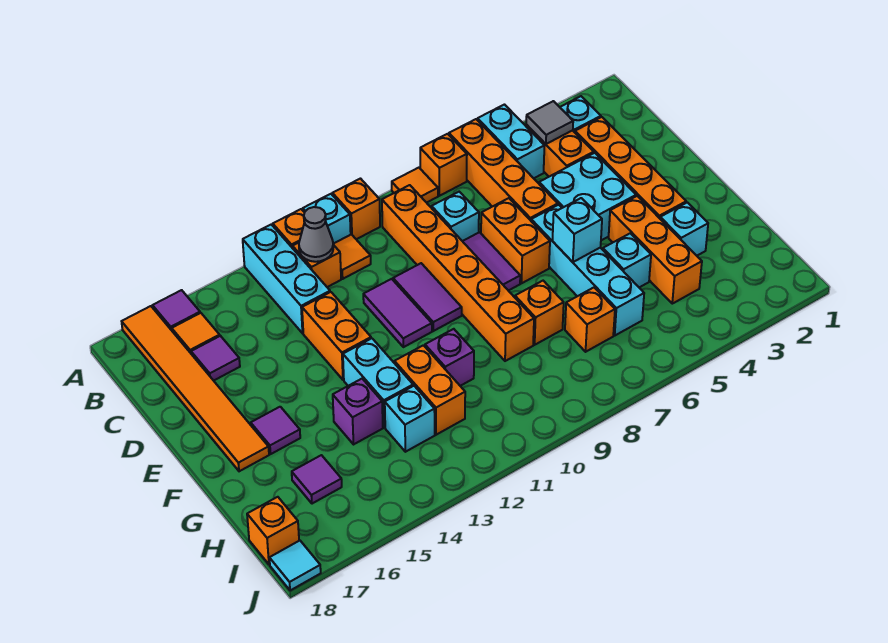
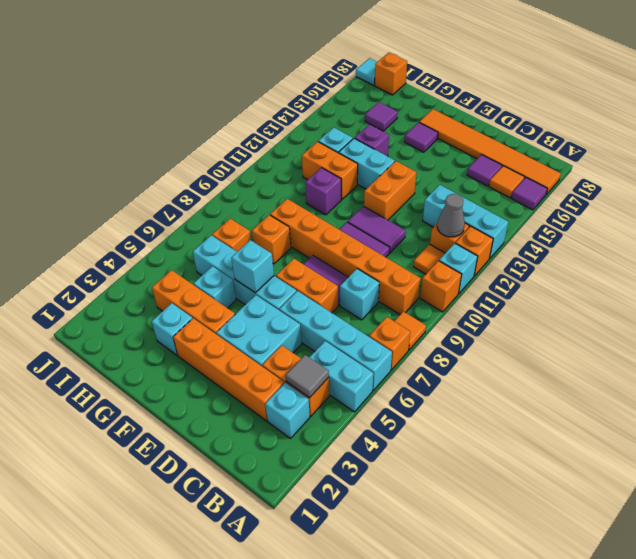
orange brick A6:D6 level 1 -> cyan brick A6:D6 level 1
orange brick D13:E13 level 1 -> orange brick E12:E13 level 1

